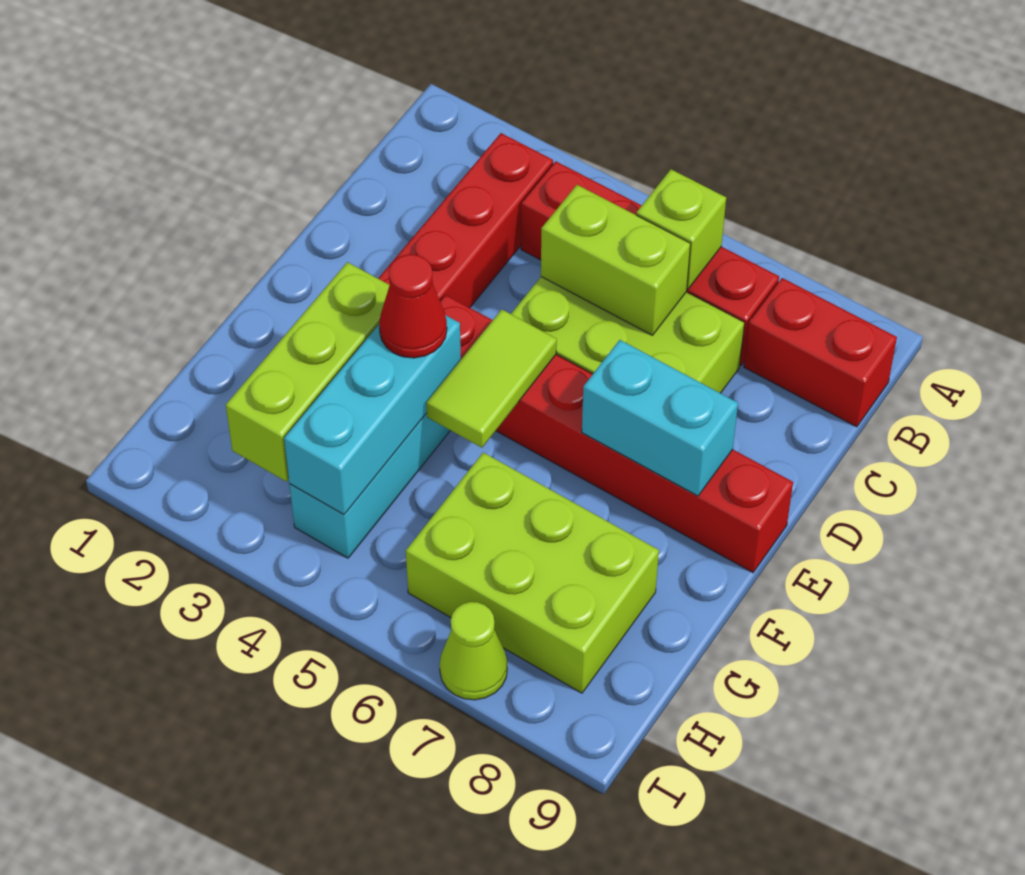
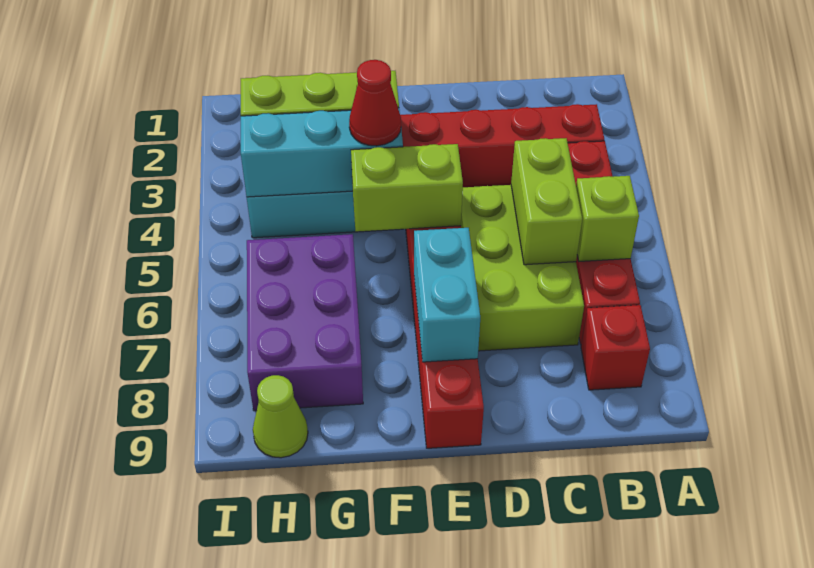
red brick B8:B9 level 1 -> red brick B8 level 1
lime tile E5:F5 level 2 -> lime brick E5:F5 level 2
lime brick G6:H8 level 1 -> purple brick G6:H8 level 1
lime cone I7 level 1 -> lime cone H9 level 1

